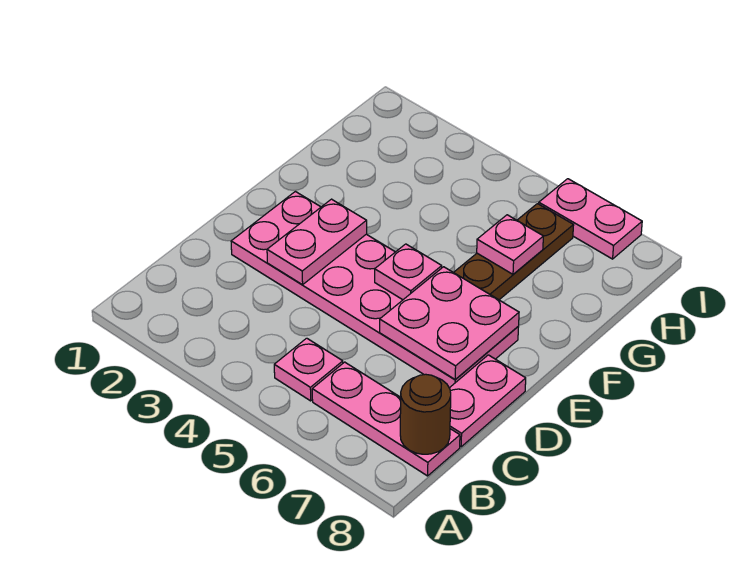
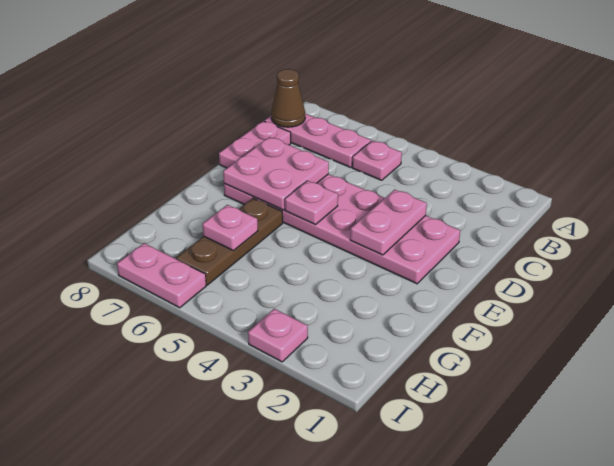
brown round brick B8 level 2 -> brown cone B8 level 2
none -> pink plate I3 level 1

